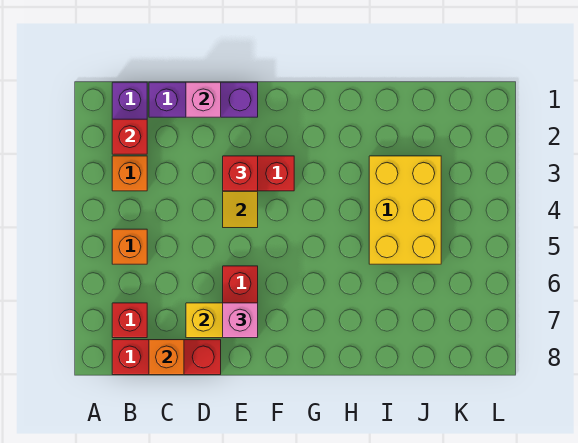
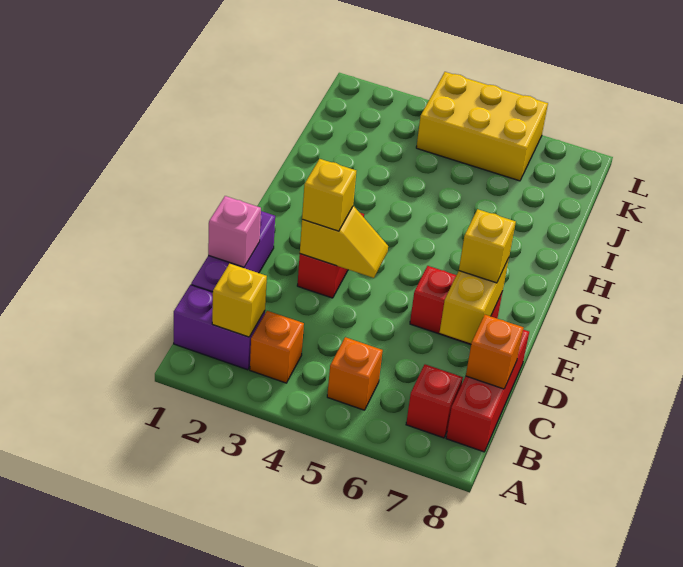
red brick B2 level 2 -> yellow brick B2 level 2
red brick E3 level 3 -> yellow brick E3 level 3
pink brick E7 level 3 -> yellow brick E7 level 3
yellow brick I3:J5 level 1 -> yellow brick K4:L6 level 1

